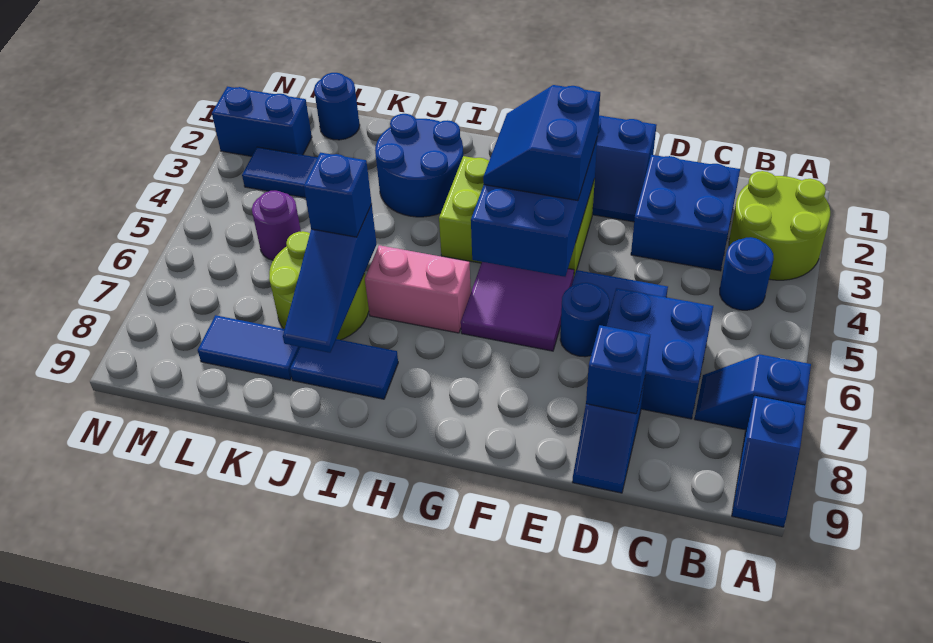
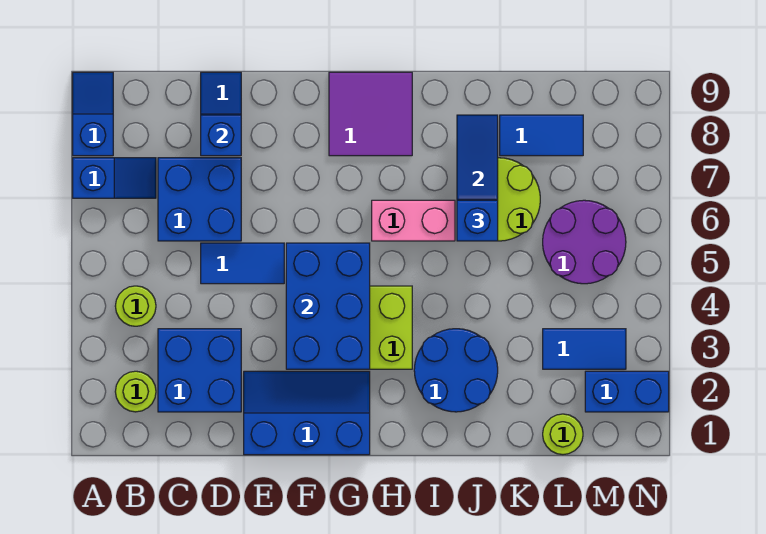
lime round brick A2:B3 level 1 -> lime round brick B2 level 1
blue round brick B4 level 1 -> lime round brick B4 level 1
blue round brick E6 level 1 -> none
blue slope F3:G4 level 3 top F -> none
purple tile F5:G6 level 1 -> purple tile G8:H9 level 1
blue tile I8:J8 level 1 -> none
blue round brick L1 level 1 -> lime round brick L1 level 1
purple round brick L5 level 1 -> purple round brick L5:M6 level 1

